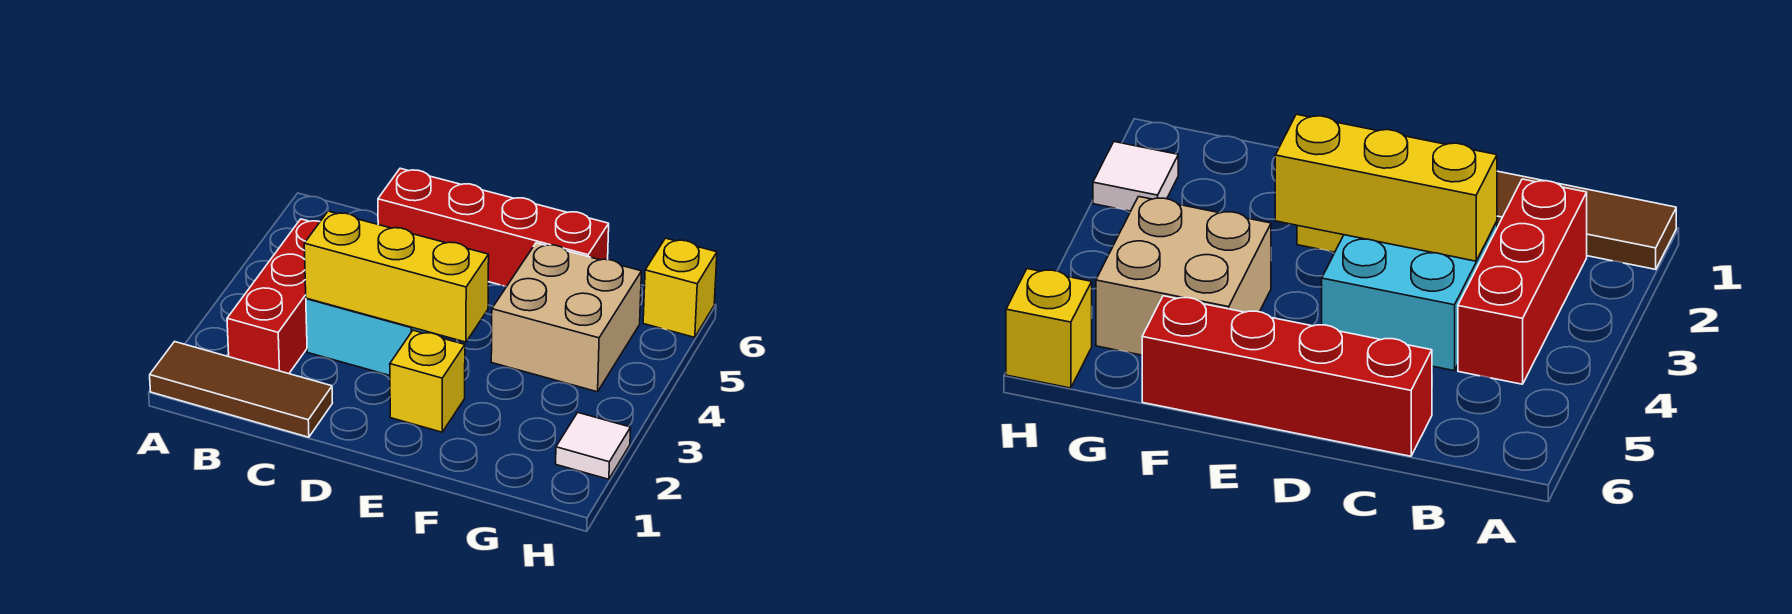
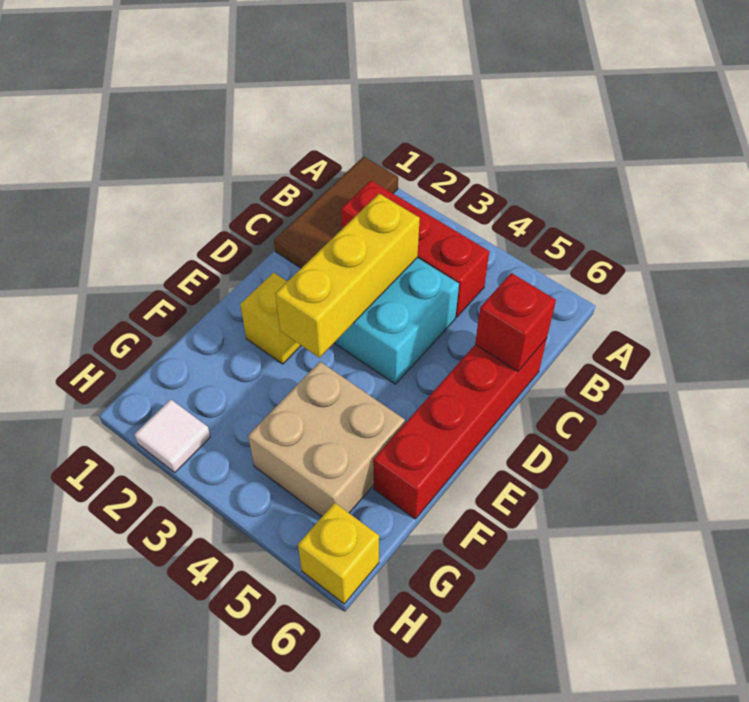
none -> red brick C6 level 2

